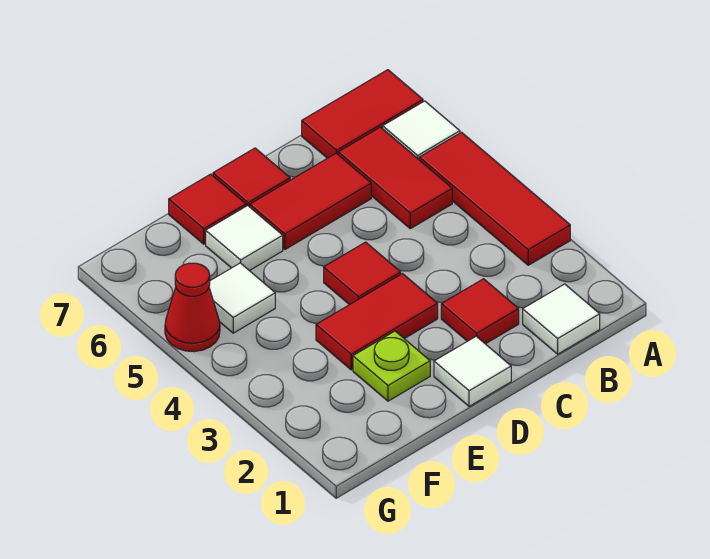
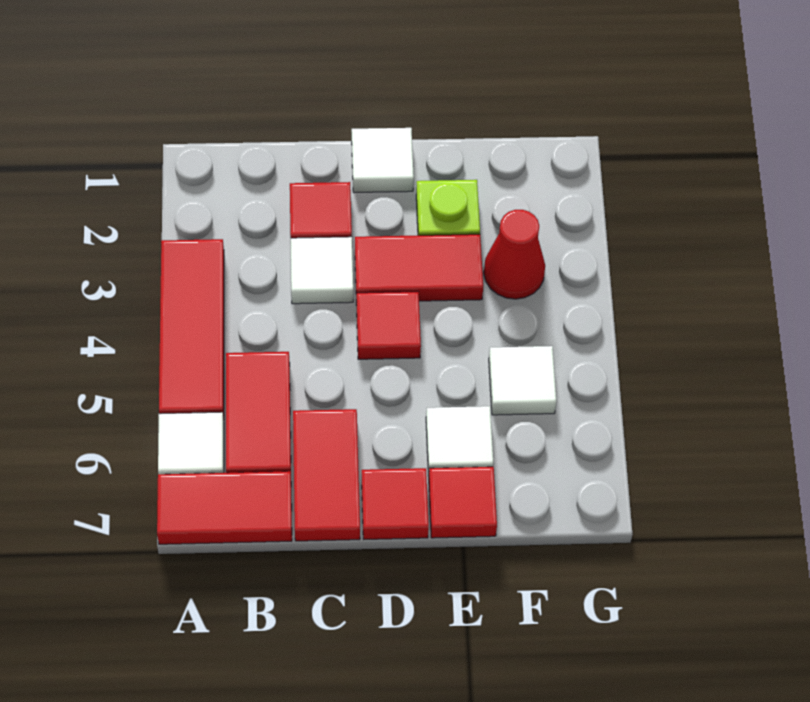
white tile B1 level 1 -> white tile C3 level 1
red tile C6:D6 level 1 -> red tile C6:C7 level 1
red cone G5 level 1 -> red cone F3 level 1

